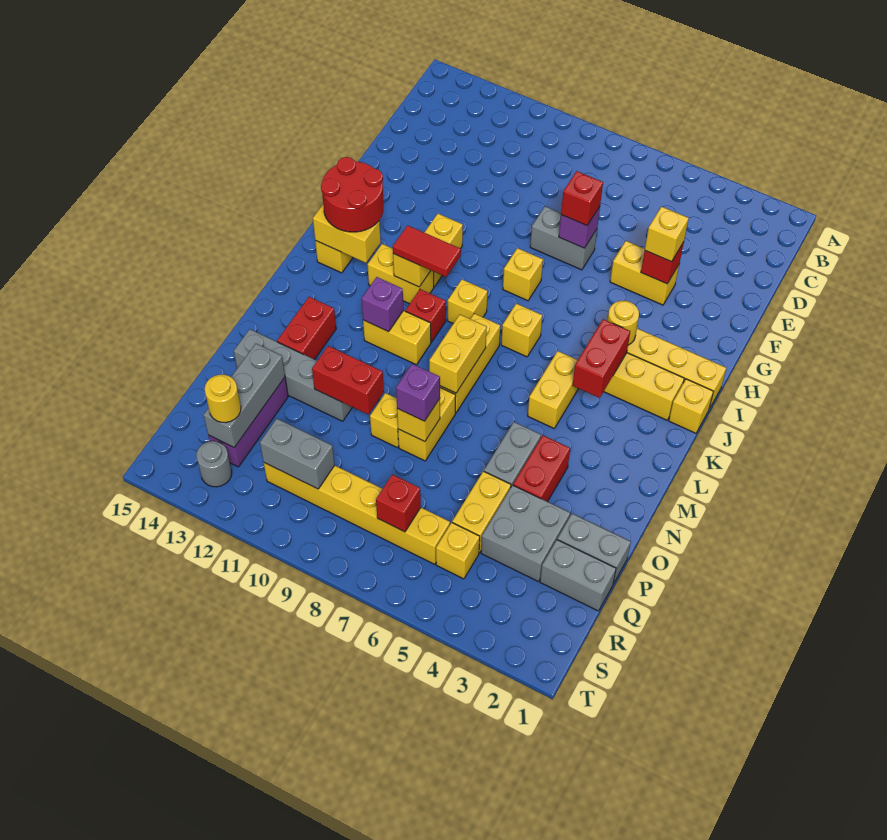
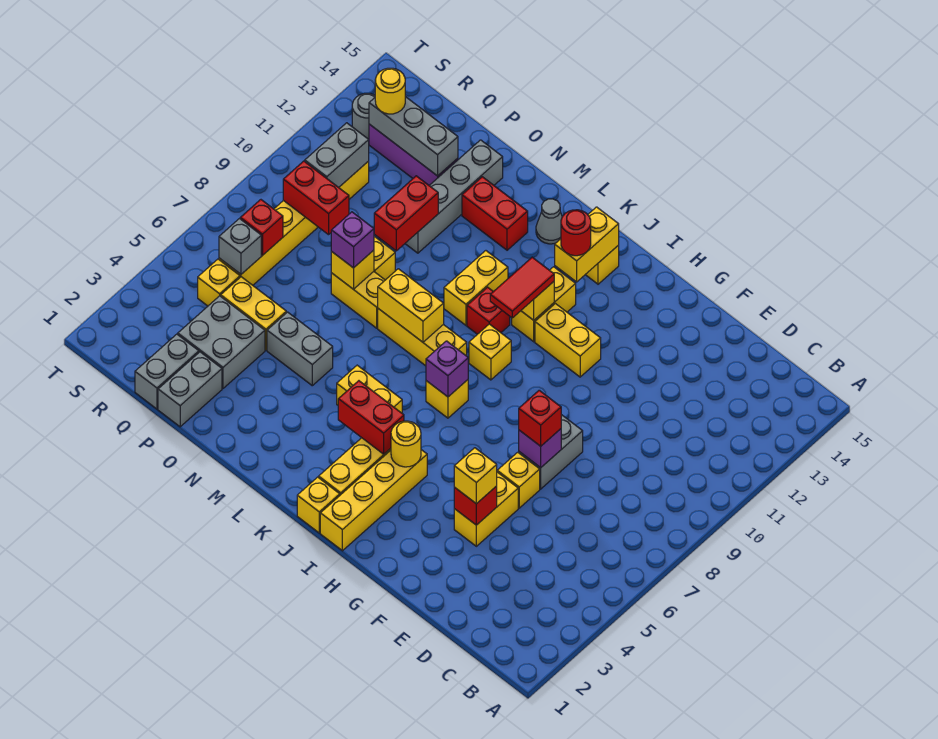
yellow brick H8 level 1 -> yellow brick F6 level 1
red round brick I13:J14 level 3 -> red round brick J13 level 3
purple brick L11 level 2 -> purple brick J7 level 2
none -> grey cone L14 level 1
red brick N4:O4 level 1 -> red brick Q9:R9 level 2
none -> grey brick R6 level 2

